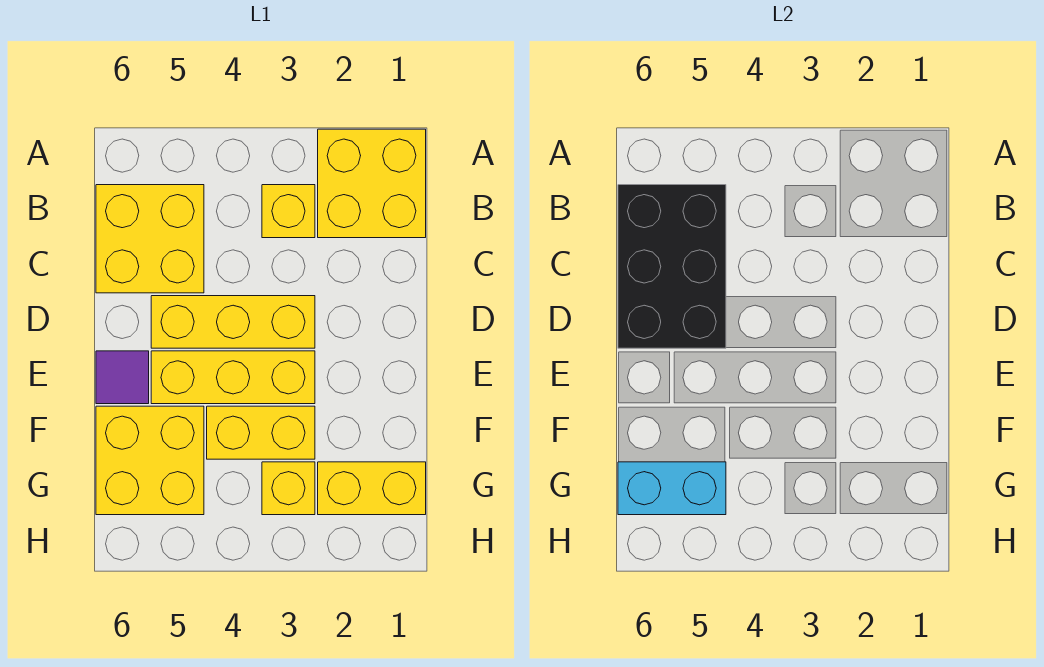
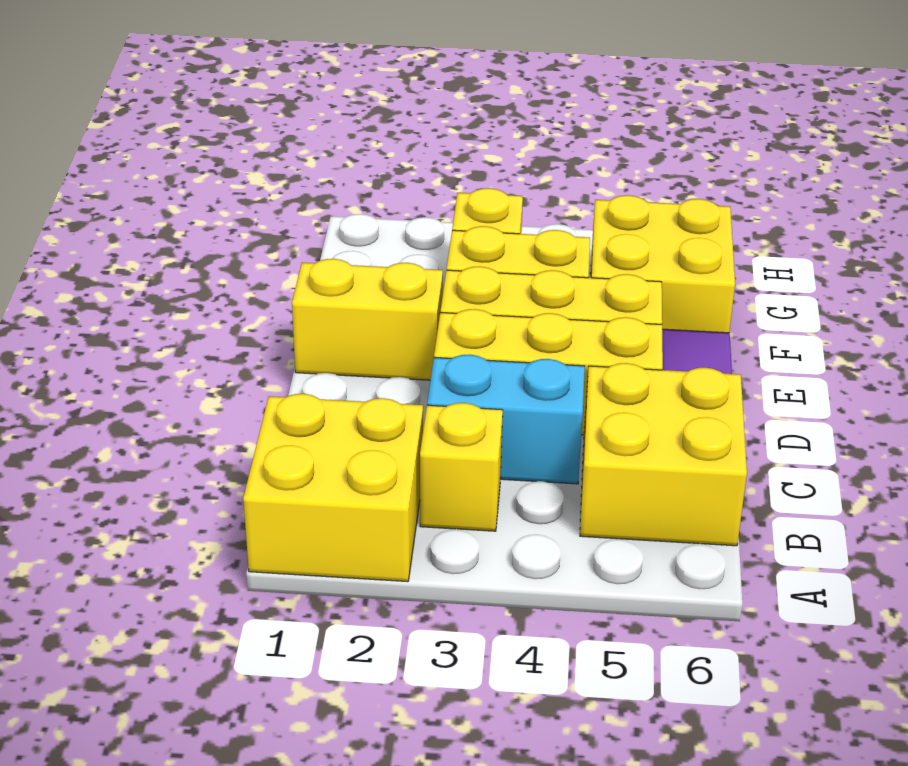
black brick B5:D6 level 2 -> none
yellow brick G1:G2 level 1 -> yellow brick E1:E2 level 1
cyan brick G5:G6 level 2 -> cyan brick C3:C4 level 1

